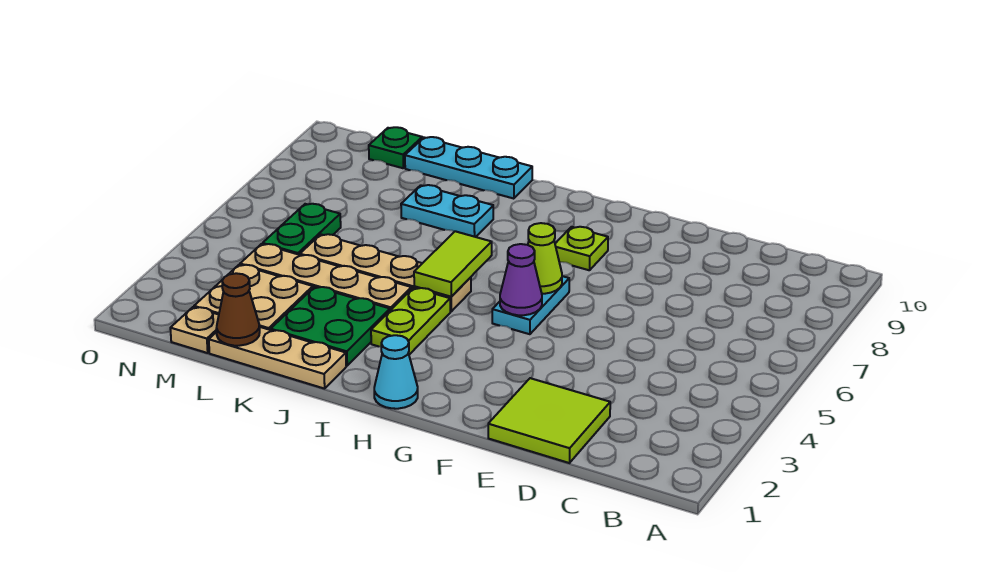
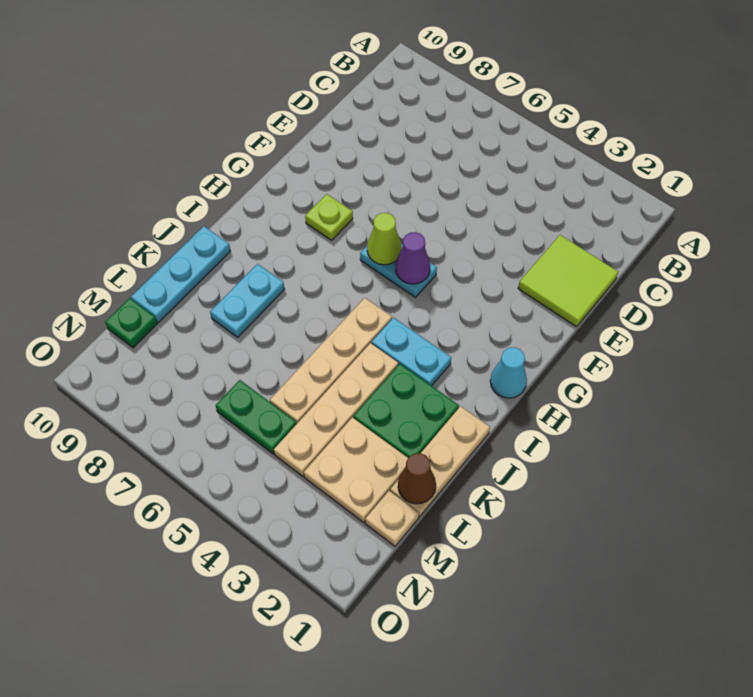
lime plate I3:I4 level 1 -> cyan plate I3:I4 level 1
lime tile I5:I6 level 2 -> none

